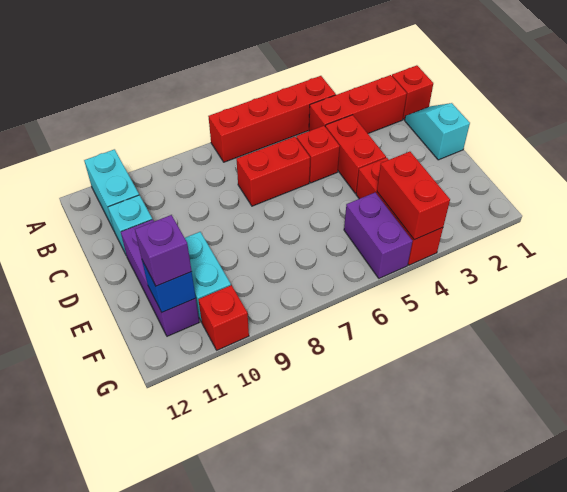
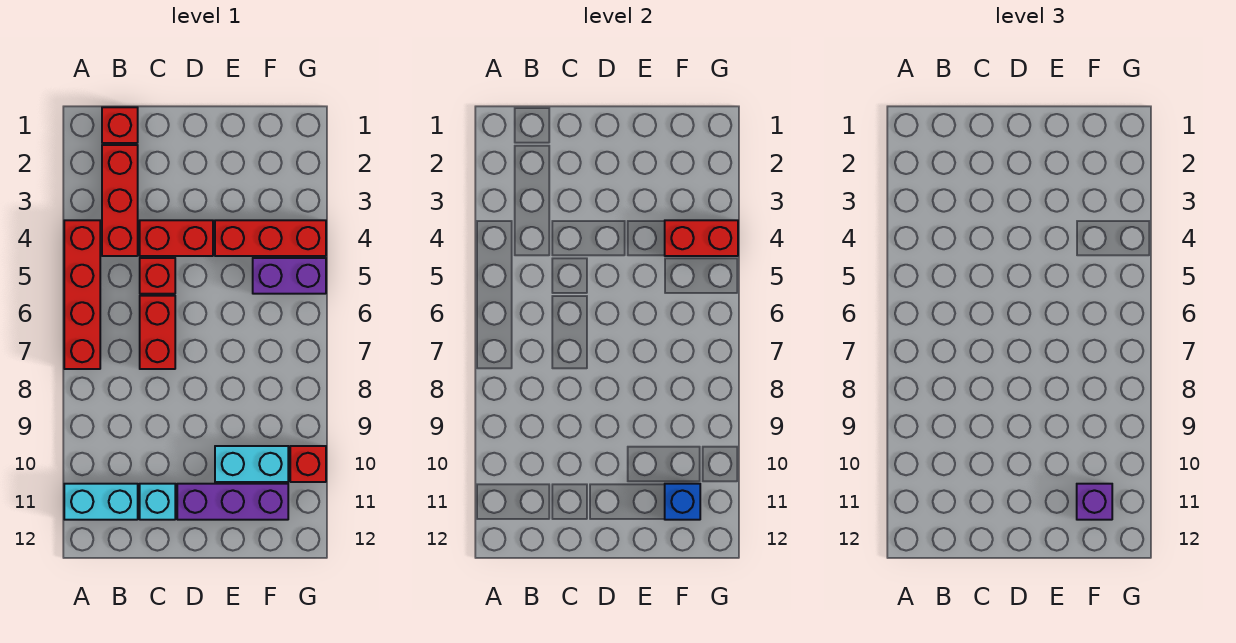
cyan slope C1:D1 level 1 top D -> none

